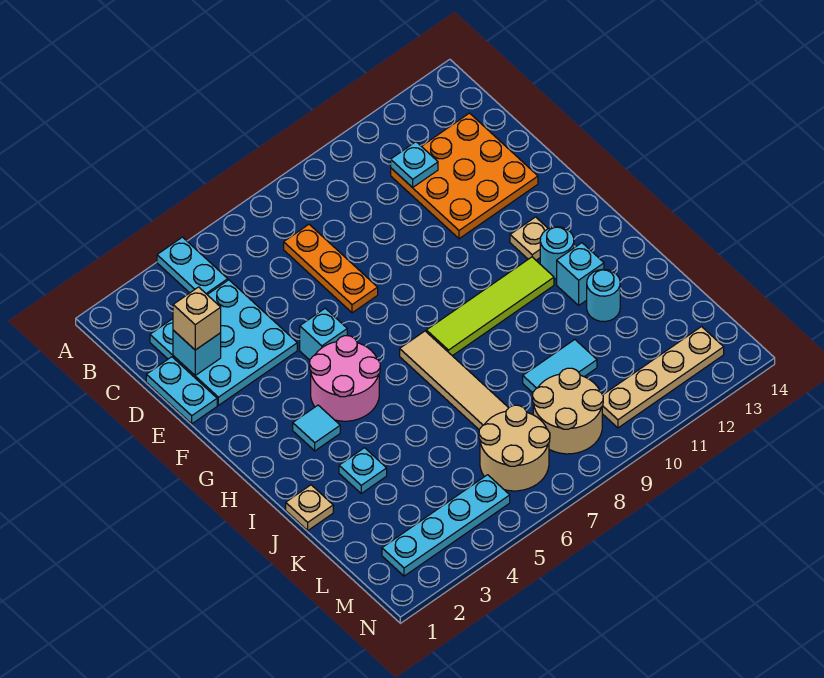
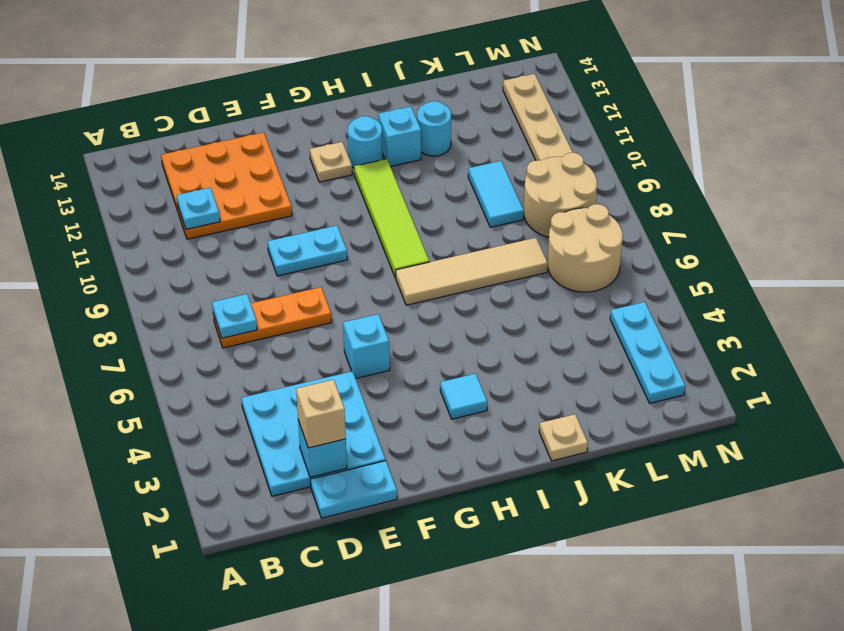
cyan plate A4:B4 level 1 -> cyan plate E9:F9 level 1
pink round brick G4:H5 level 1 -> none
cyan plate J3 level 1 -> cyan plate C7 level 2
cyan plate M2:M5 level 1 -> cyan plate M2:M4 level 1

